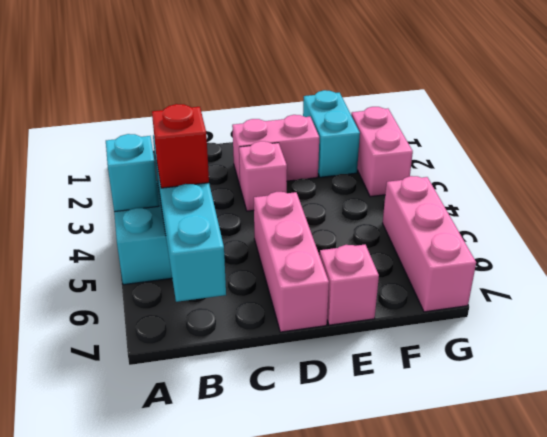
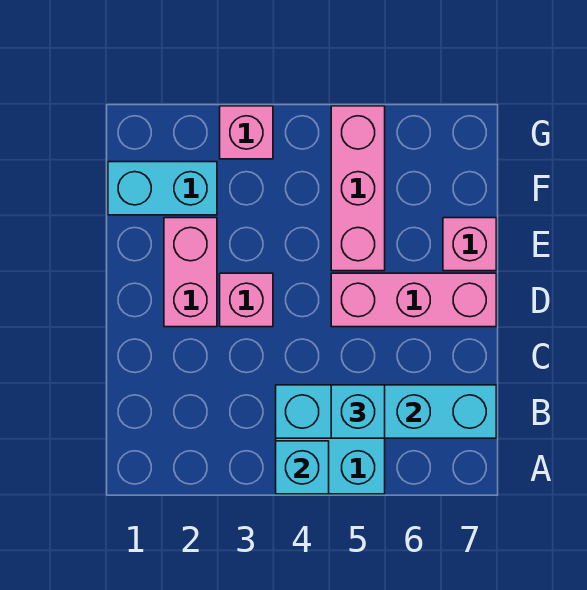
red brick B5 level 3 -> cyan brick B5 level 3
pink brick G2:G3 level 1 -> pink brick G3 level 1
pink brick G5:G7 level 1 -> pink brick E5:G5 level 1

